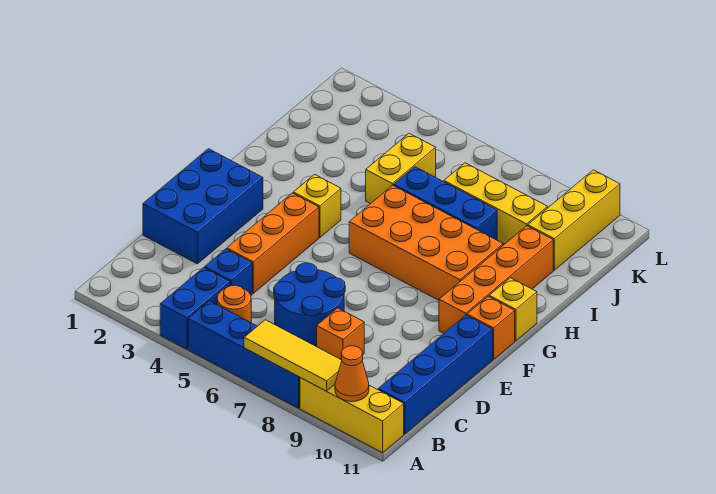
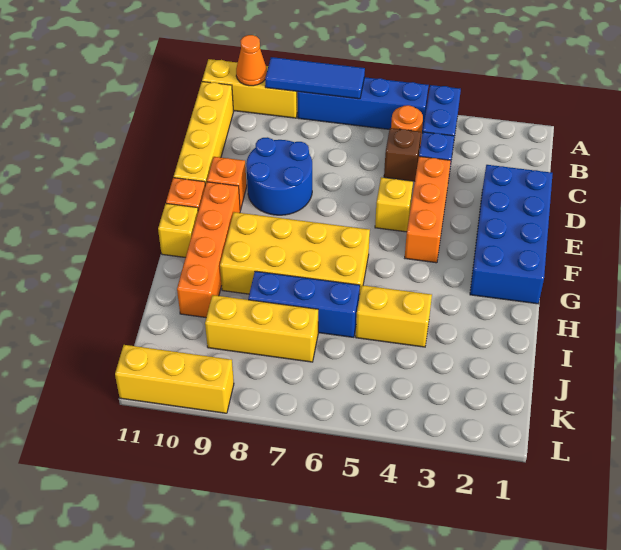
yellow tile A7:A9 level 2 -> blue tile A7:A9 level 2
blue brick B11:E11 level 1 -> yellow brick B11:E11 level 1
none -> brown brick C5 level 1
blue round brick C6:D7 level 1 -> blue round brick D8:E9 level 1
orange brick C8 level 1 -> orange brick E10 level 1
blue brick D1:F2 level 1 -> blue brick D1:G2 level 1
yellow brick G4 level 1 -> yellow brick E5 level 1
orange brick G6:H9 level 1 -> yellow brick G6:H9 level 1
yellow brick I5:J5 level 1 -> yellow brick I4:I5 level 1
yellow brick J10:L10 level 1 -> yellow brick L9:L11 level 1

